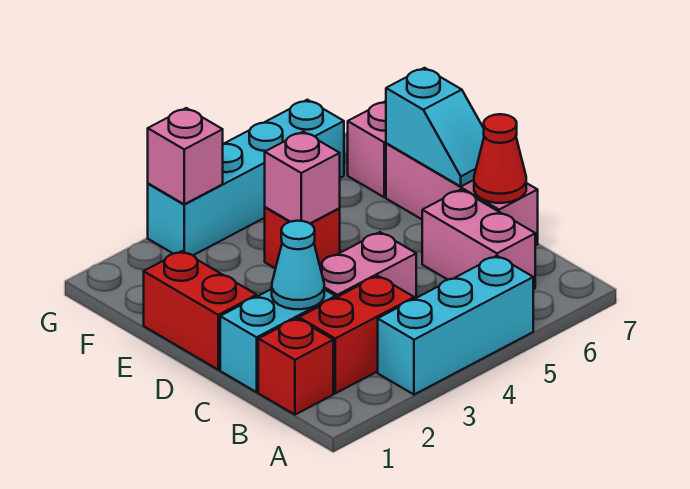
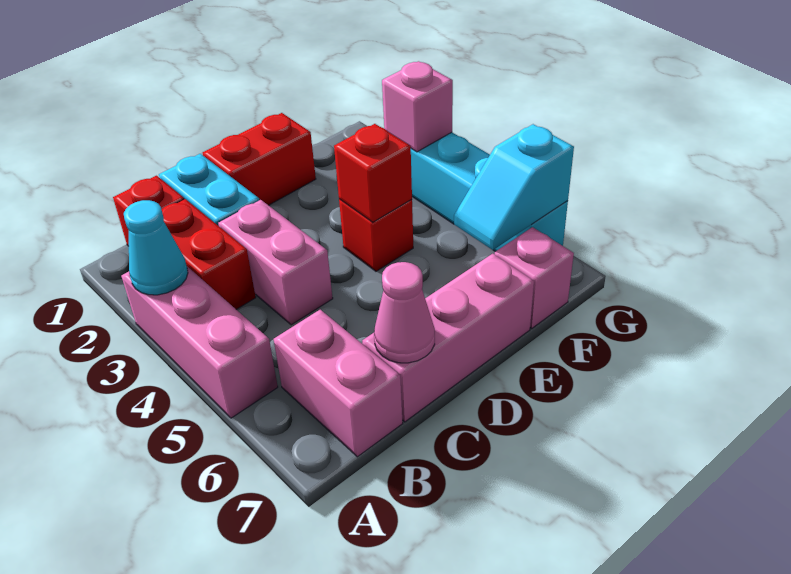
cyan brick A3:A5 level 1 -> pink brick A3:A5 level 1
pink brick B6:C6 level 1 -> pink brick B6:B7 level 1
cyan cone C2 level 2 -> cyan cone A3 level 2
red cone C7 level 2 -> pink cone C7 level 2
cyan slope D7:E7 level 2 top E -> cyan slope F6:G6 level 2 top G
pink brick E4 level 2 -> red brick E4 level 2

